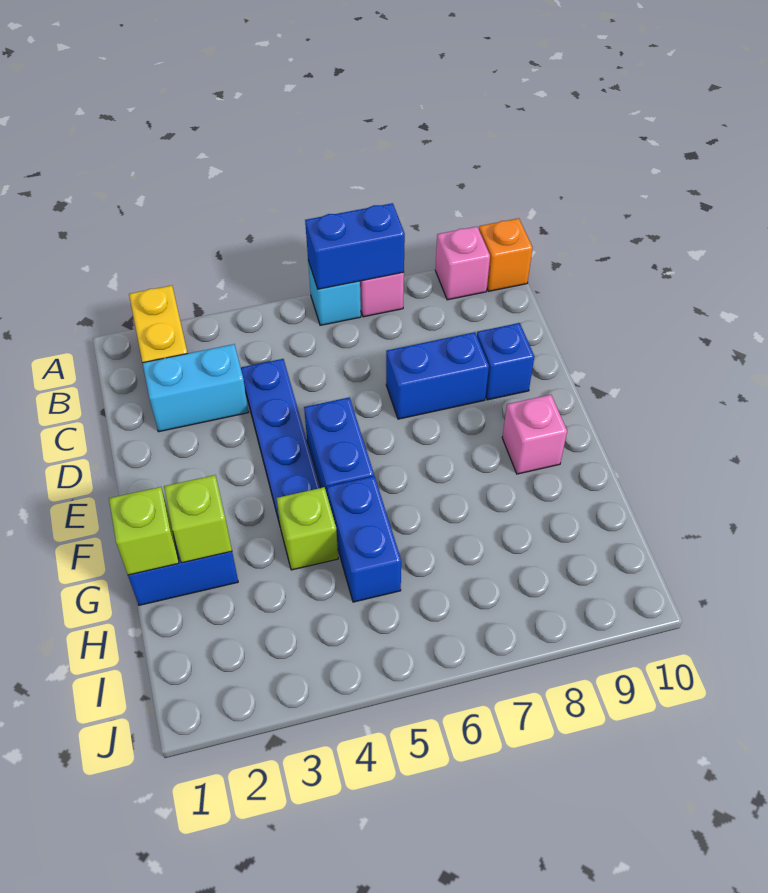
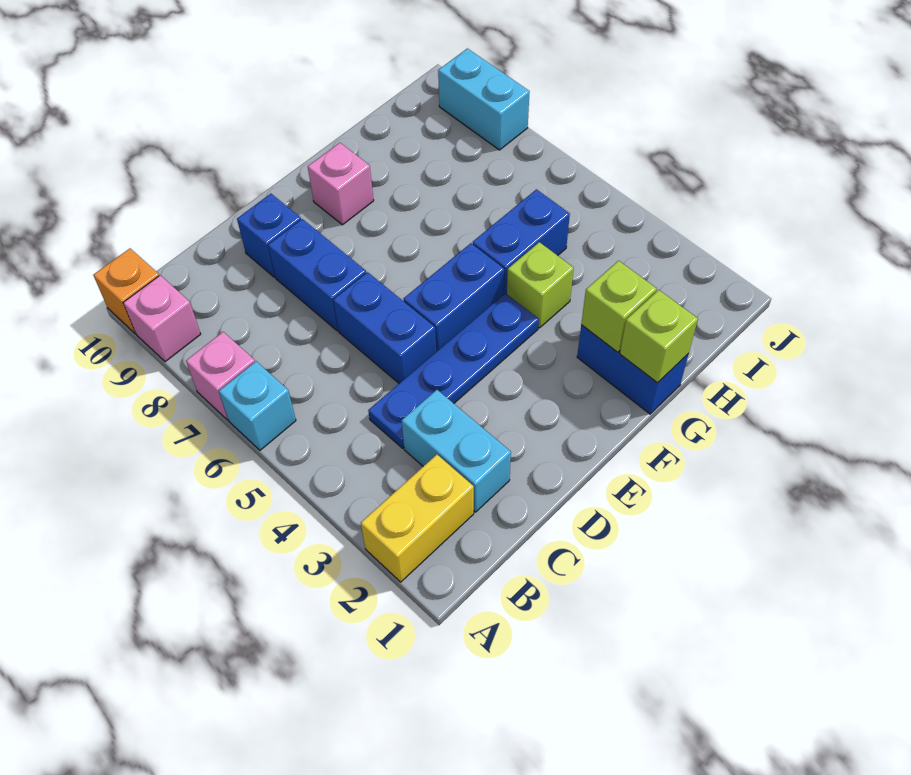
blue brick A6:A7 level 2 -> blue brick D5:D6 level 1
none -> cyan brick J8:J9 level 1

